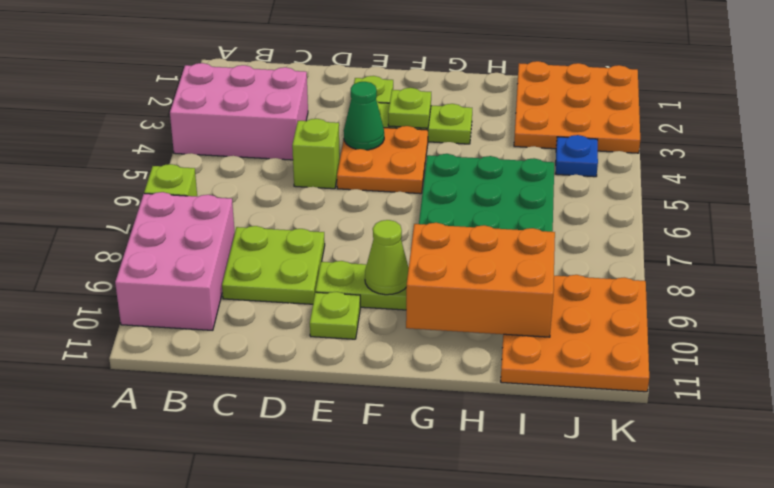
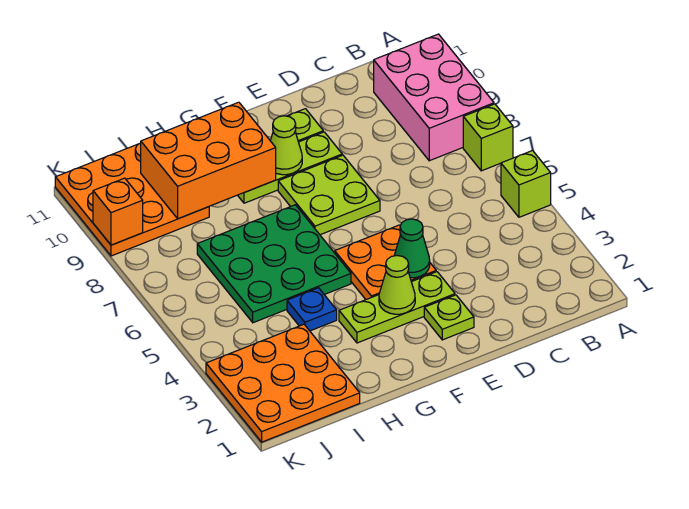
pink brick A3:C4 level 1 -> none
lime plate C8:D9 level 1 -> lime plate E7:F8 level 1
lime brick D5 level 1 -> lime brick A5 level 1
lime plate F3 level 2 -> lime cone F3 level 2
blue plate J4 level 1 -> blue plate H4 level 1
none -> orange brick K9 level 2

